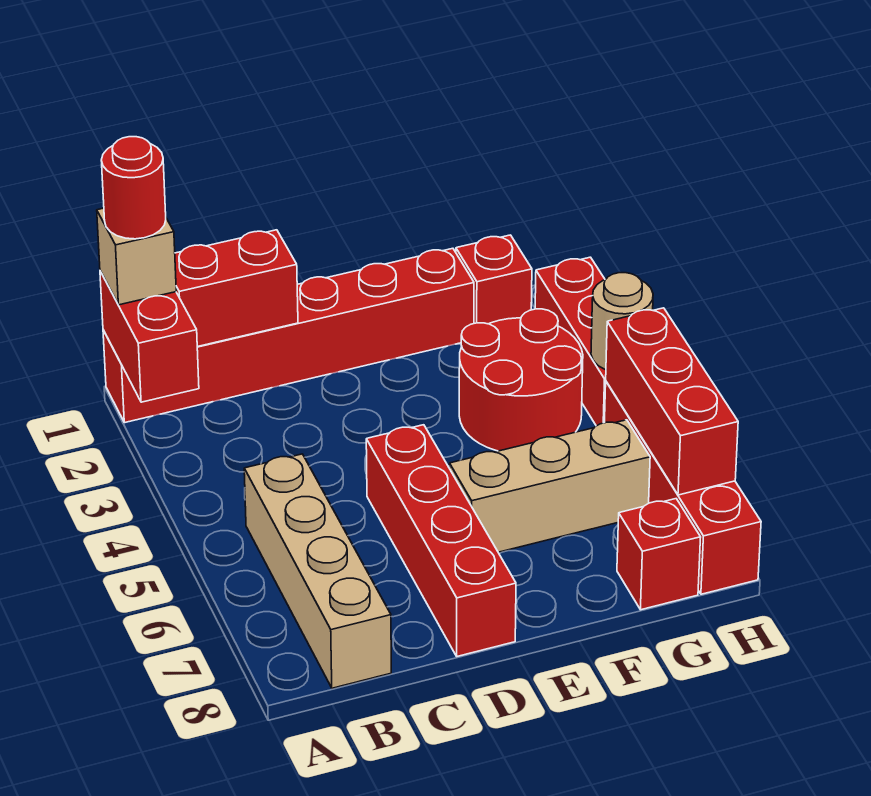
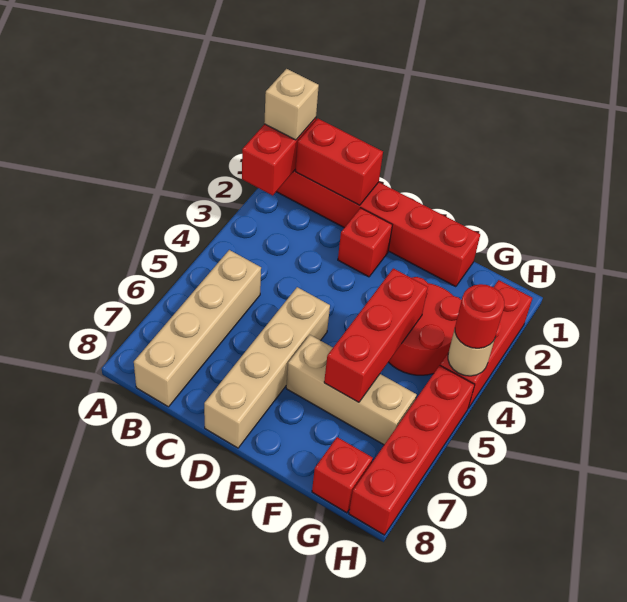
red round brick A1 level 4 -> red round brick H4 level 3
red brick D5:D8 level 1 -> tan brick D5:D8 level 1
red brick G1 level 1 -> red brick D2 level 1
red brick H5:H7 level 2 -> red brick F4:F6 level 2

